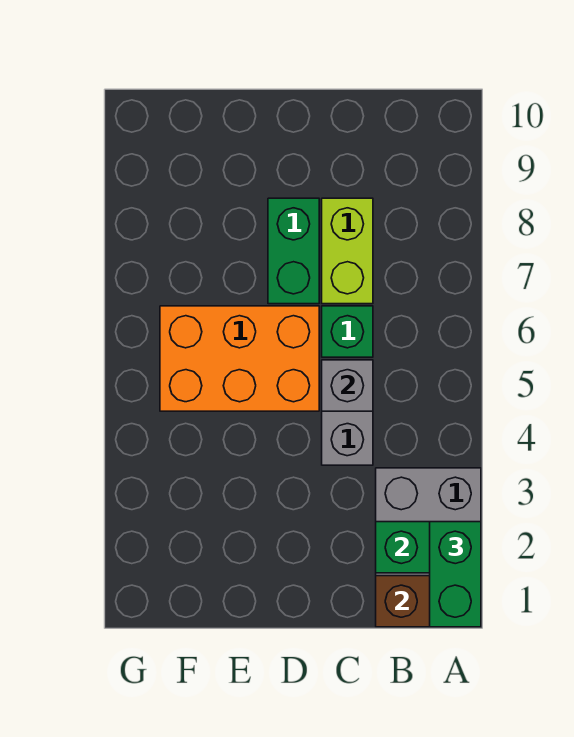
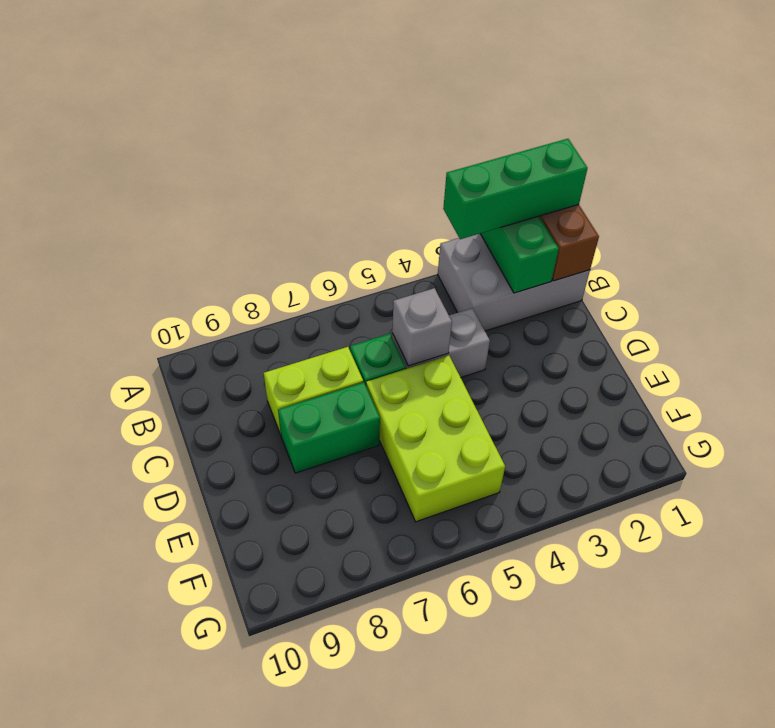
green brick A1:A2 level 3 -> green brick A1:A3 level 3
orange brick D5:F6 level 1 -> lime brick D5:F6 level 1

